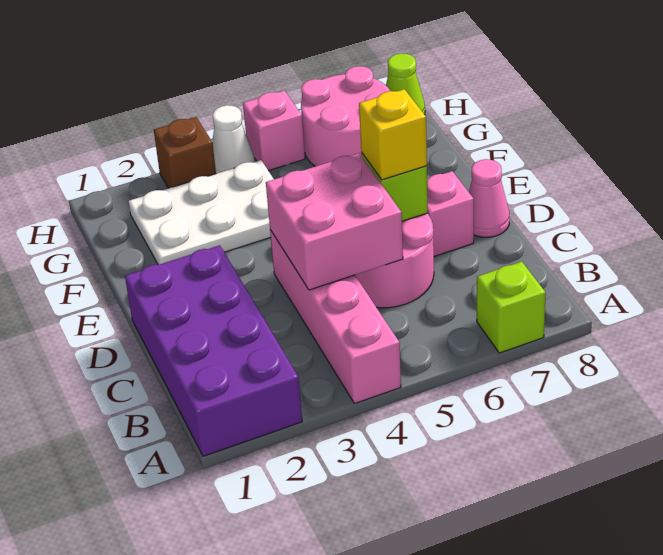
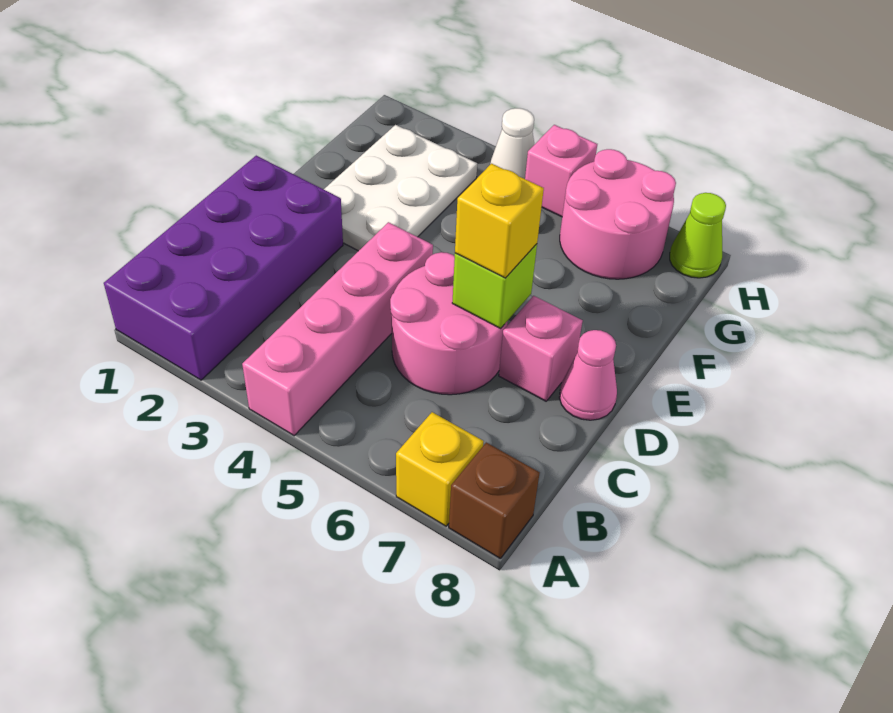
lime brick A7 level 1 -> yellow brick A7 level 1
pink brick C4:D5 level 2 -> none
white plate F2:G4 level 1 -> white plate E2:G3 level 1
brown brick H3 level 1 -> brown brick A8 level 1

